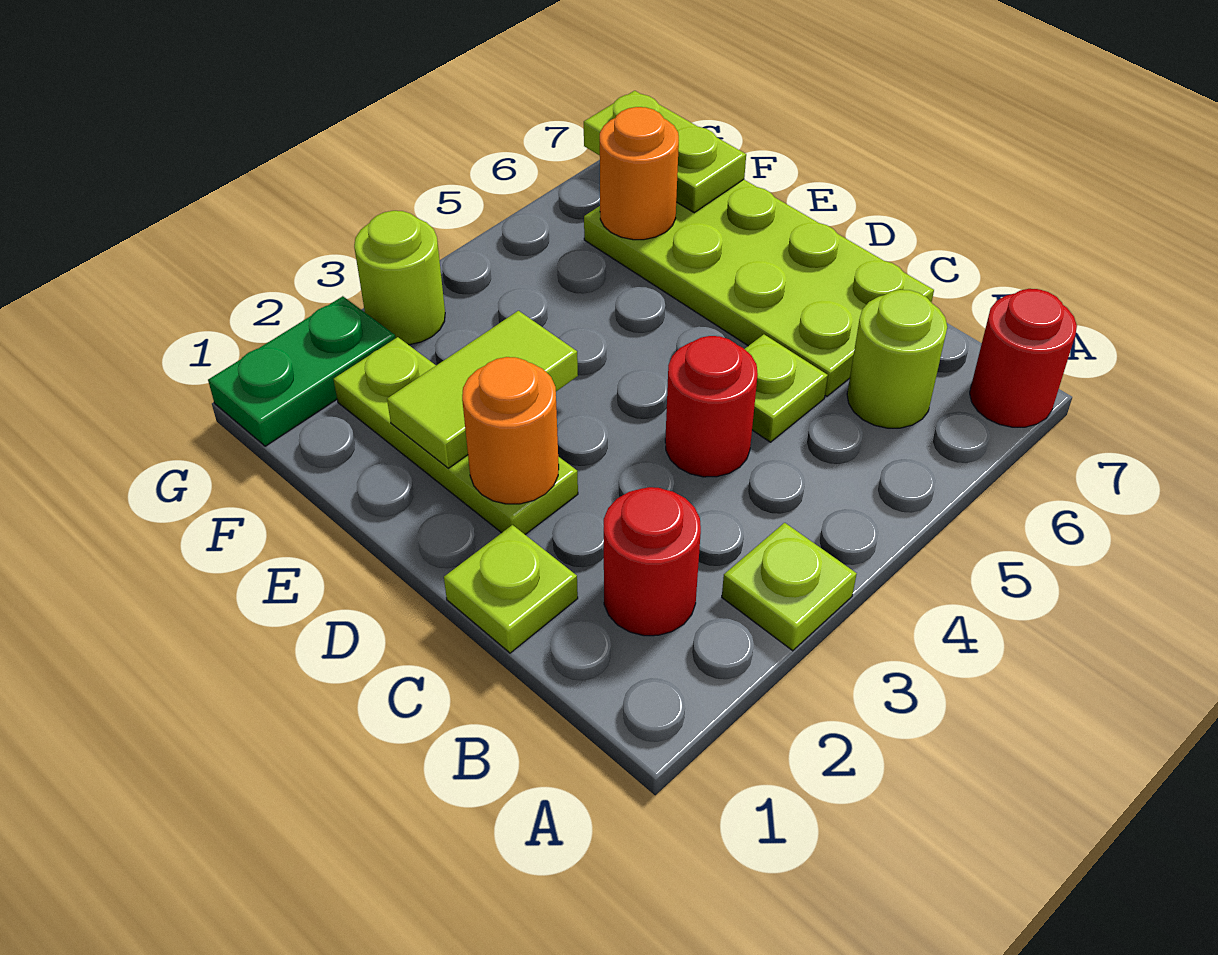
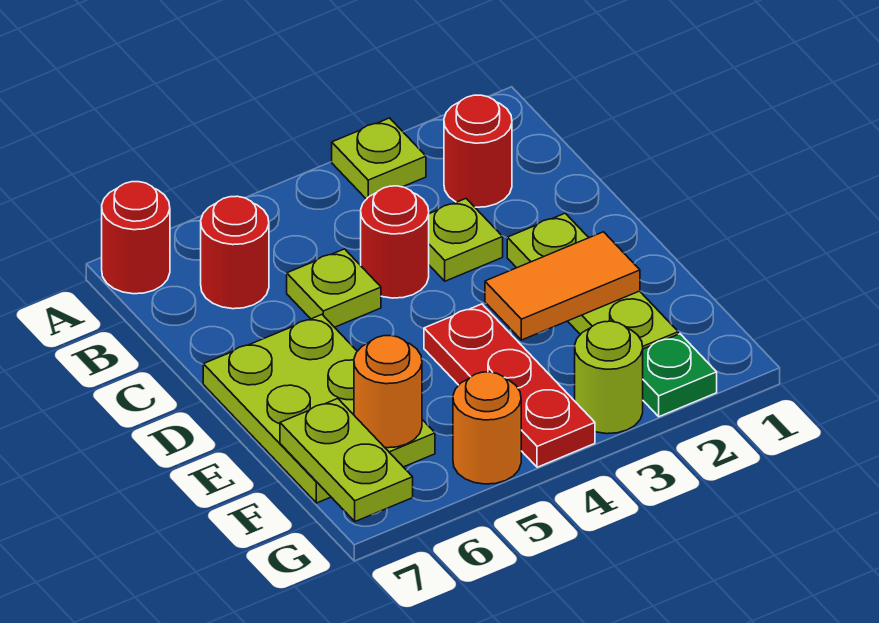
lime round brick B6 level 1 -> red round brick B6 level 1
lime plate C1 level 1 -> lime plate C3 level 1
lime plate C6:F7 level 1 -> lime plate D6:F7 level 1
orange round brick D2 level 2 -> orange round brick G5 level 1
lime tile E2:E3 level 2 -> orange tile E2:E3 level 2
none -> red plate E4:G4 level 1
green plate G1:G2 level 1 -> green plate G2 level 1

